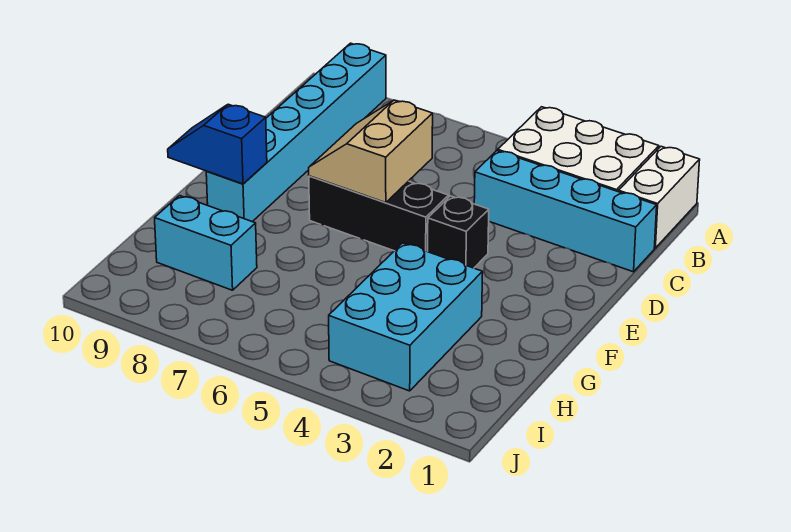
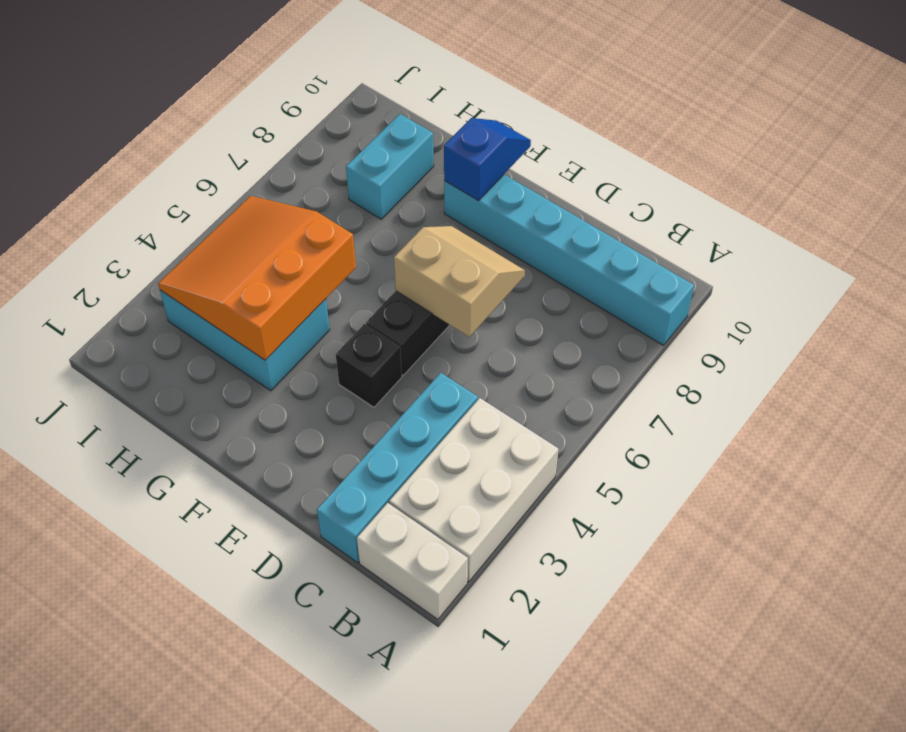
none -> orange slope G3:I5 level 2 top G

